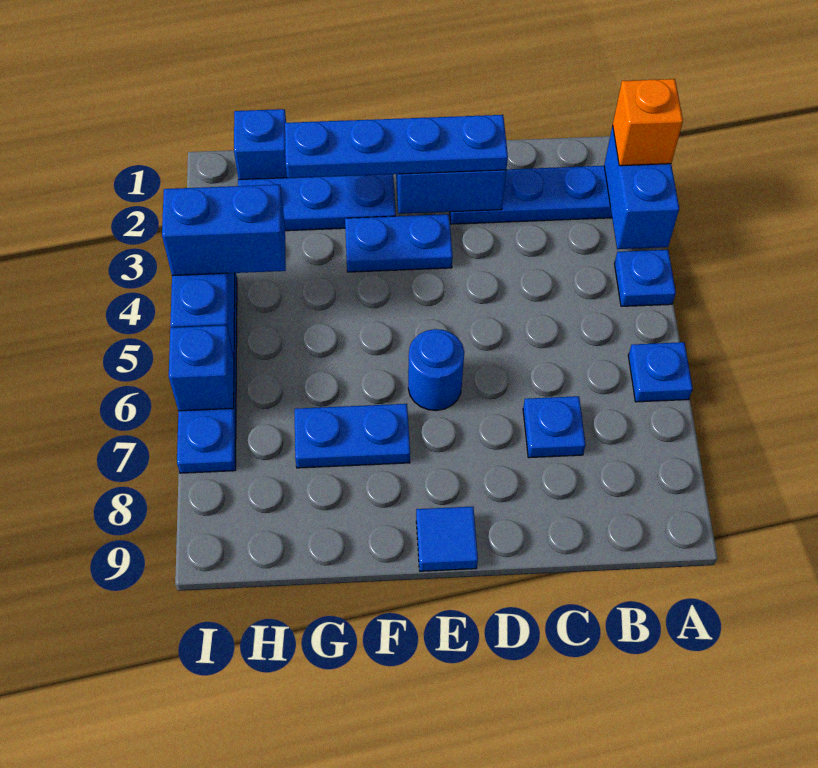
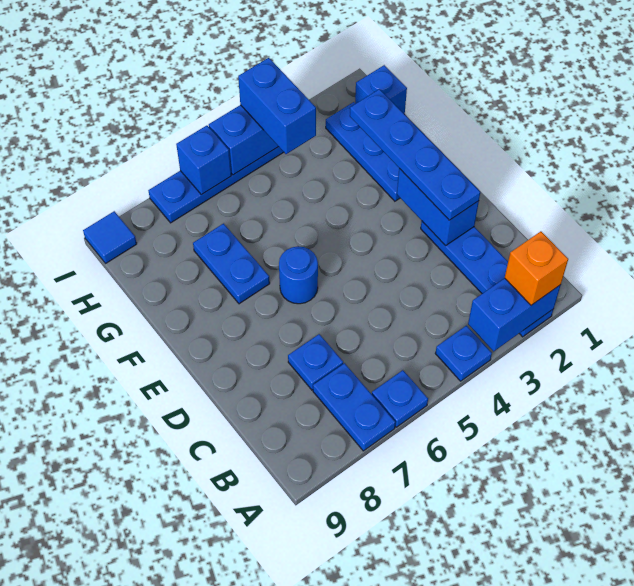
blue plate E3:F3 level 1 -> blue plate A7:B7 level 1
blue tile E9 level 1 -> blue tile I9 level 1

